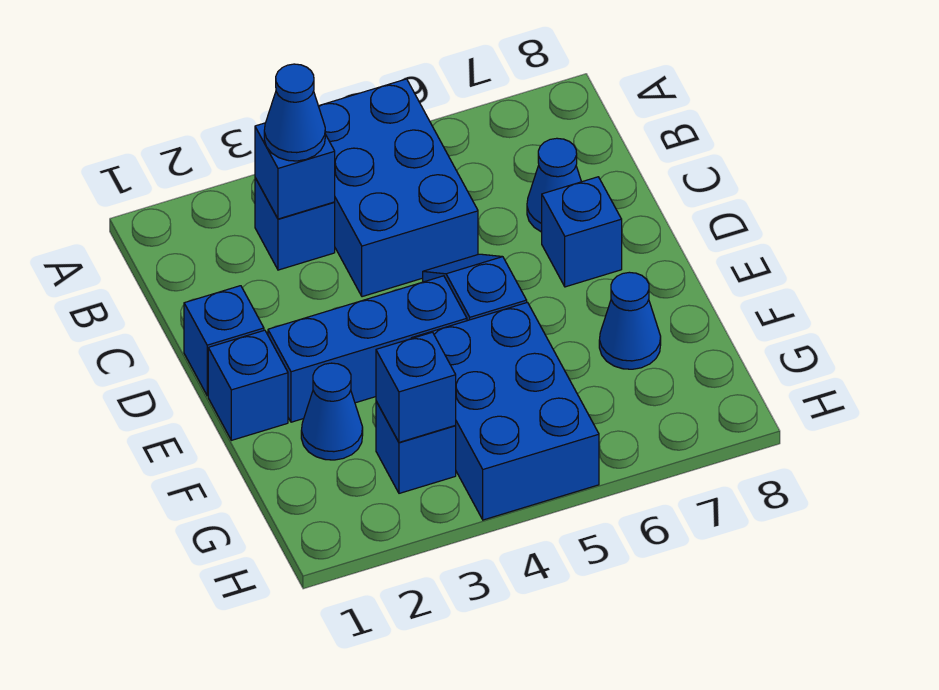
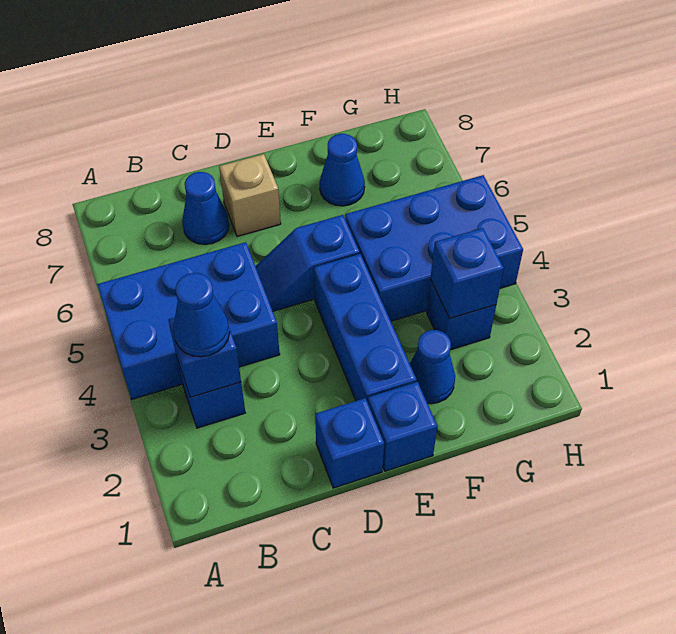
blue brick D7 level 1 -> tan brick D7 level 1

